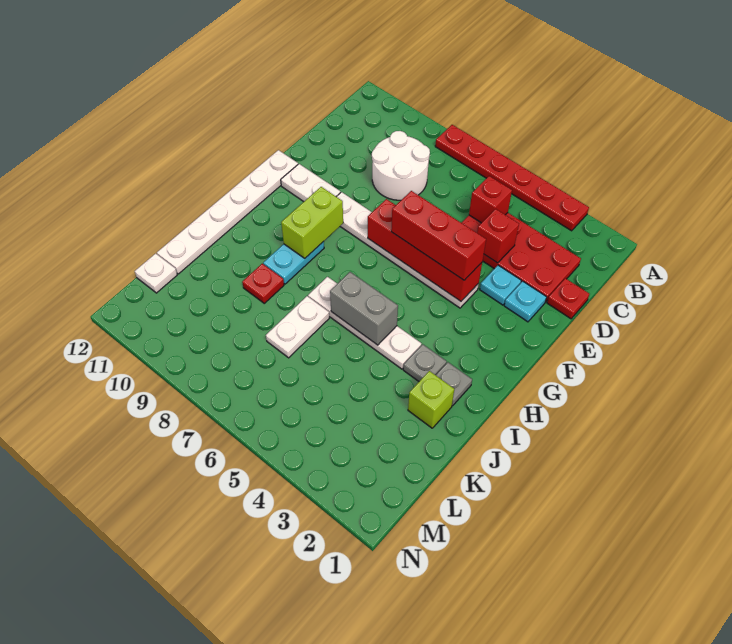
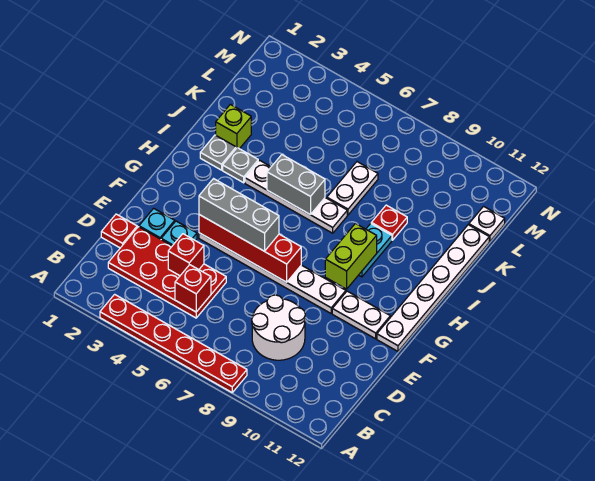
red brick F4:F6 level 3 -> grey brick F4:F6 level 3

